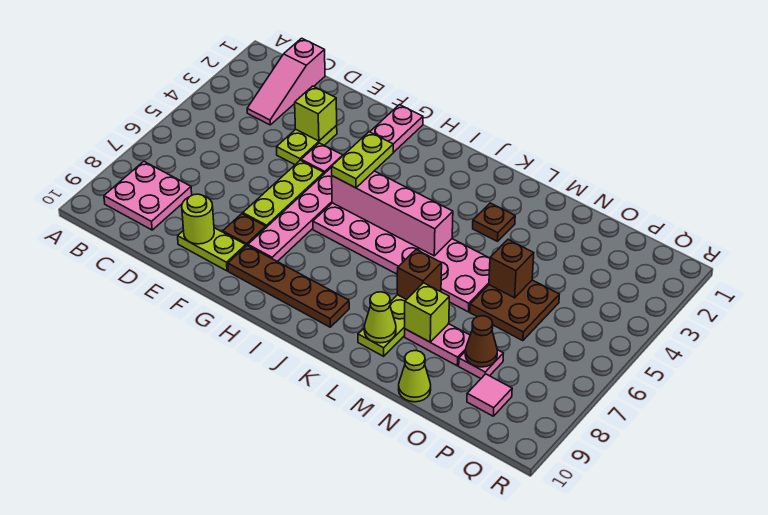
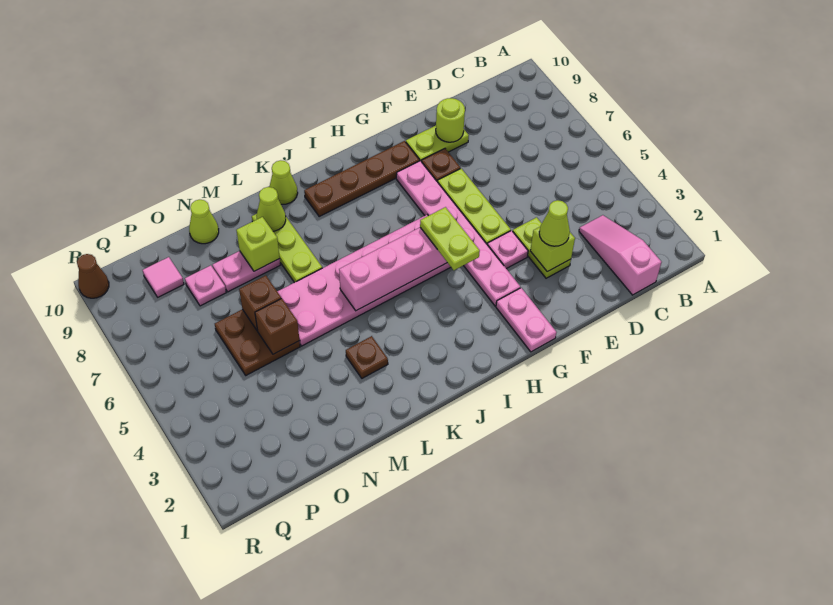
pink plate B8:C9 level 1 -> none
none -> lime cone E3 level 3
none -> lime cone K10 level 1
brown brick L7 level 2 -> brown brick N6 level 2
brown cone O8 level 2 -> brown cone R10 level 1

